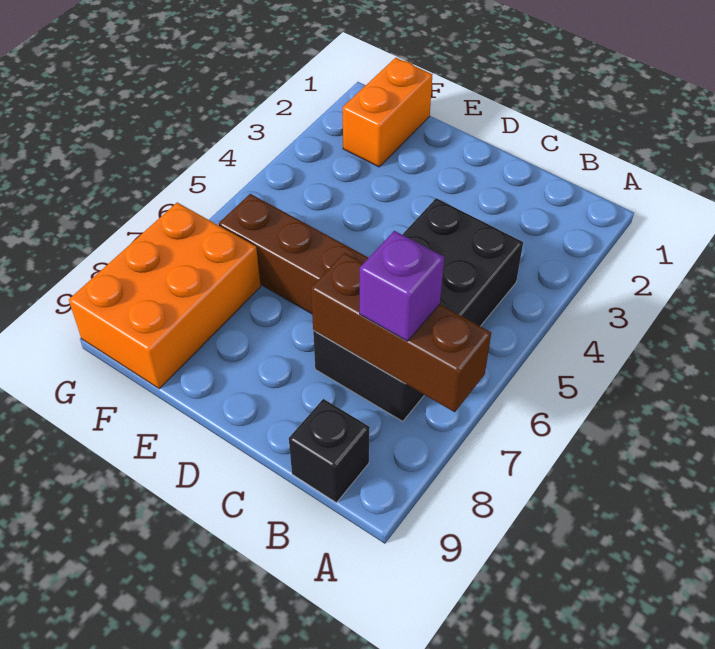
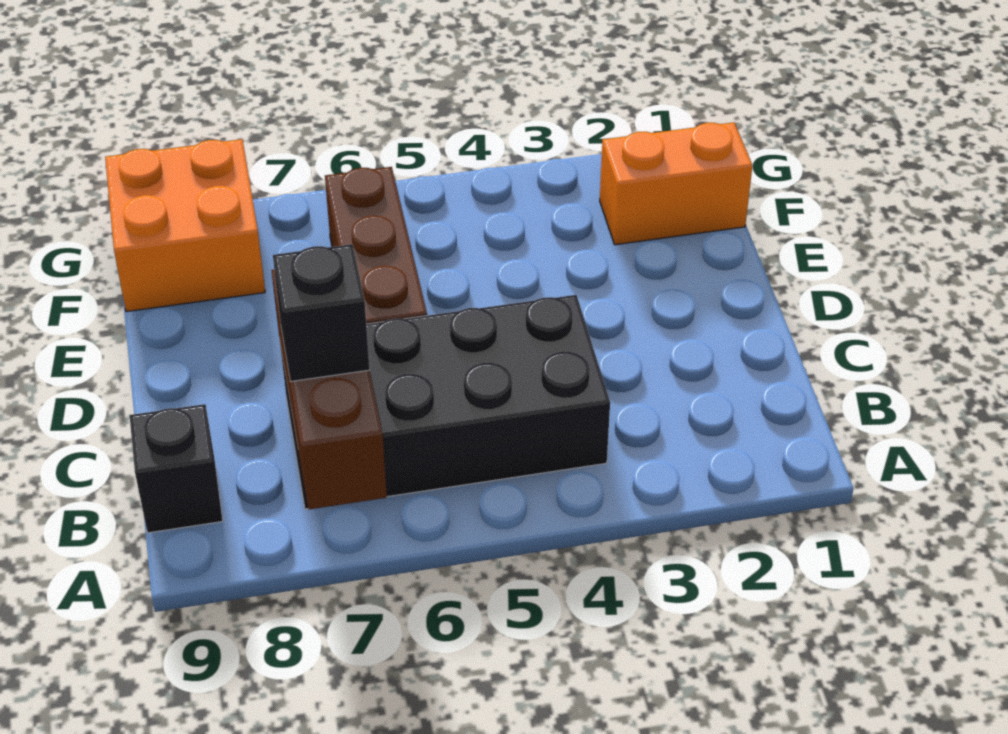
purple brick B7 level 3 -> black brick B7 level 3
orange brick F7:G9 level 1 -> orange brick F8:G9 level 1

